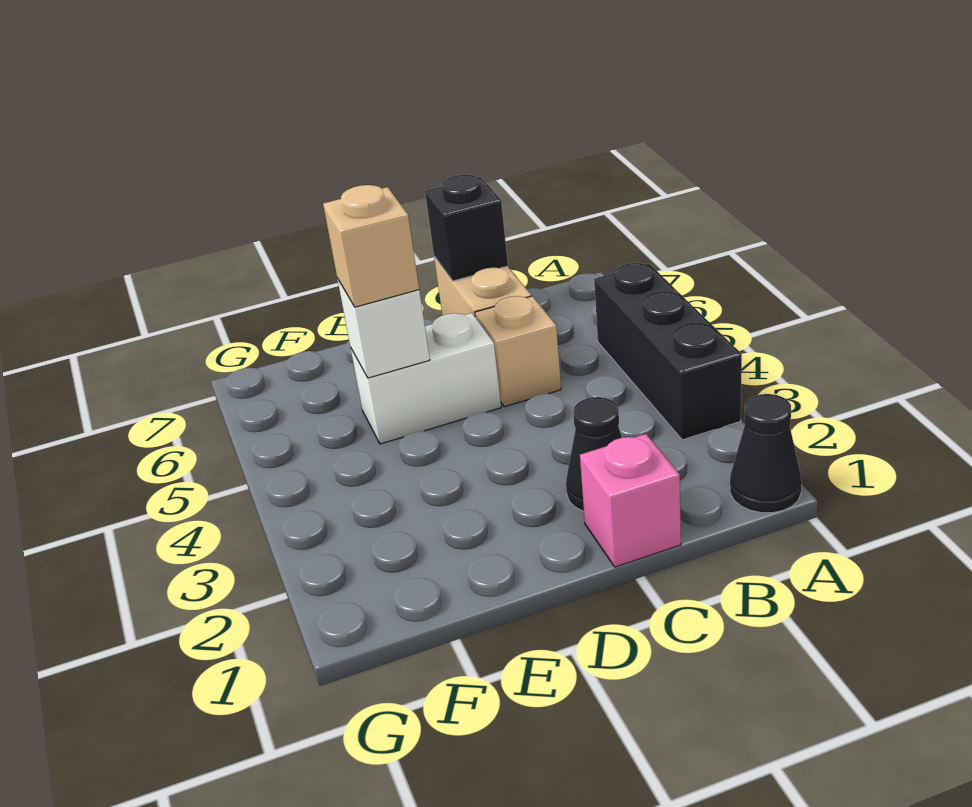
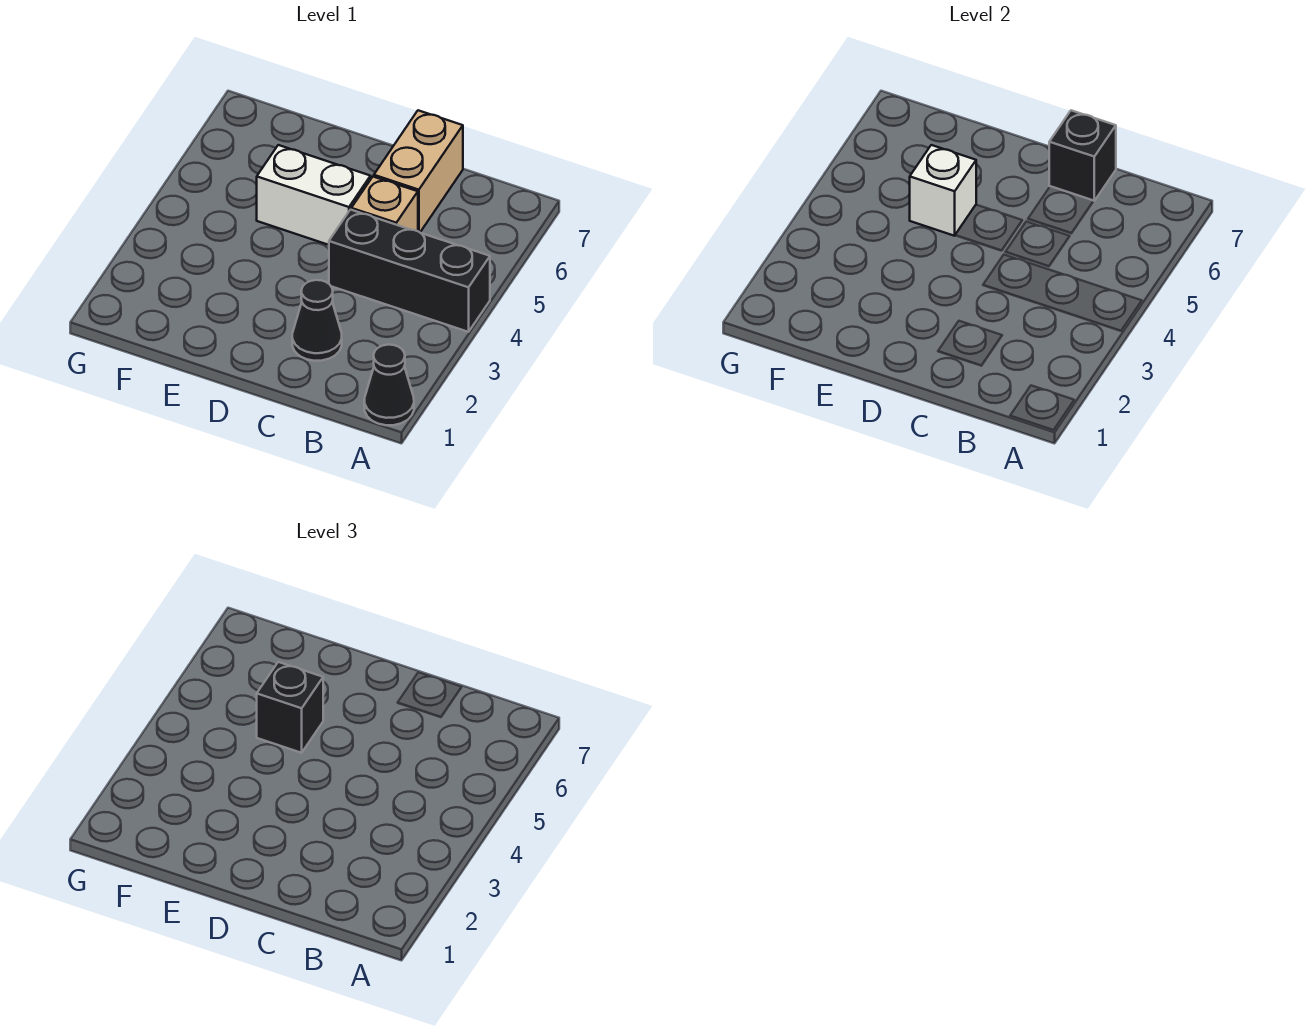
black brick A3:A5 level 1 -> black brick A4:C4 level 1
pink brick C1 level 1 -> none
tan brick E5 level 3 -> black brick E5 level 3

